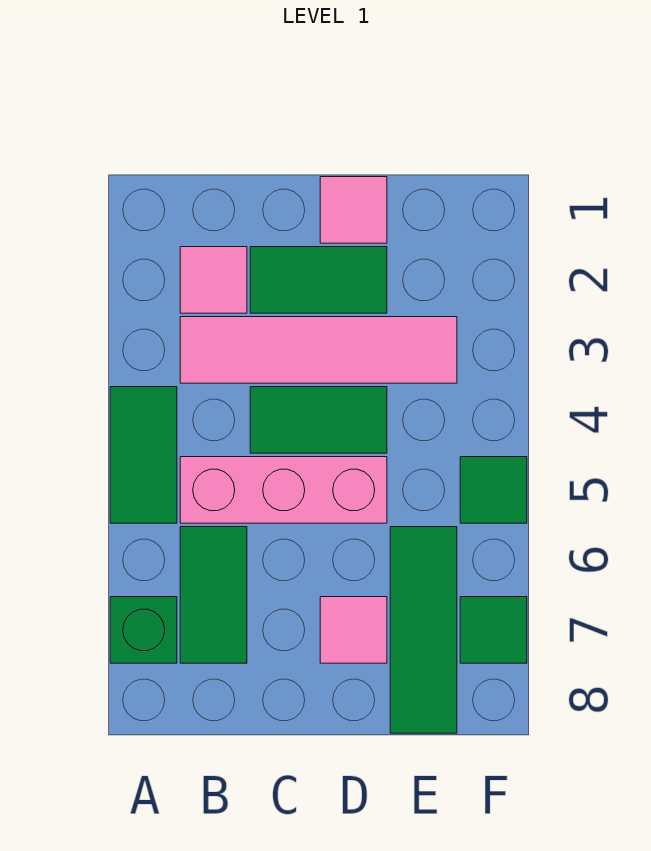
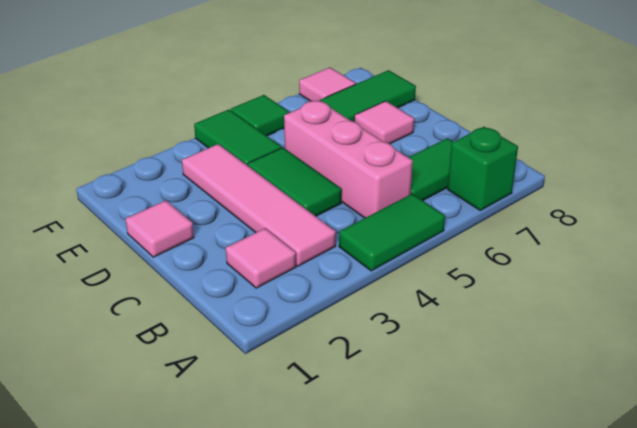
green tile C2:D2 level 1 -> green tile E4:F4 level 1
green tile F7 level 1 -> pink tile F7 level 1

